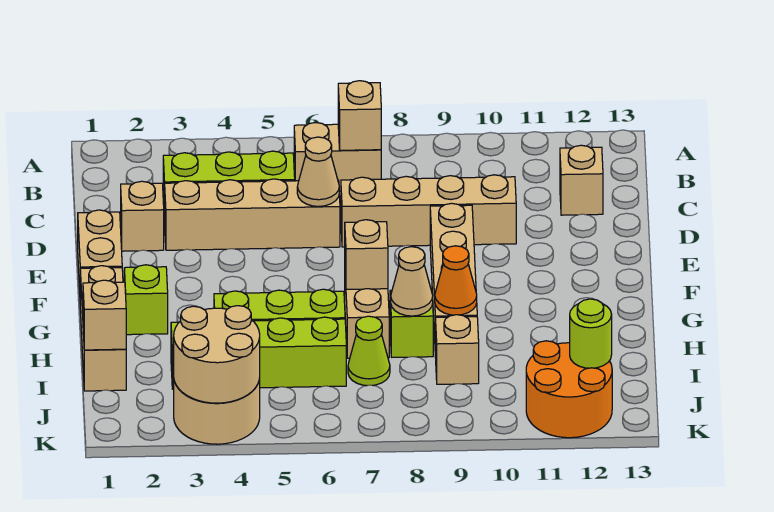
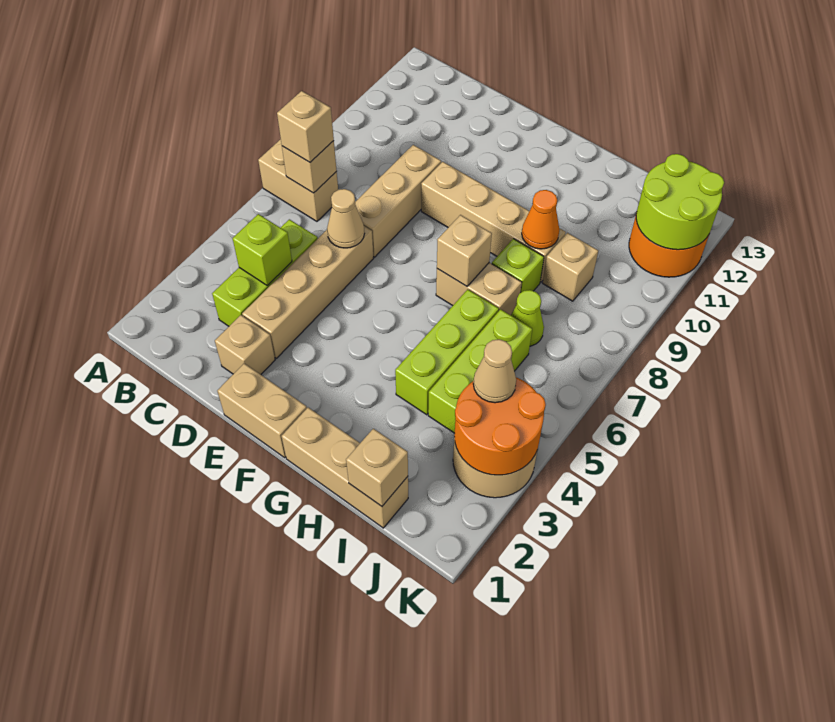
tan brick B6:B7 level 1 -> tan brick A7:B7 level 1
tan brick C12 level 1 -> tan brick B7 level 3
tan brick D7:D10 level 1 -> tan brick D7:D9 level 1
lime brick G2 level 1 -> lime brick C4 level 2
tan cone H8 level 2 -> tan cone J4 level 3
lime brick I3:I6 level 1 -> lime brick I4:I6 level 1
tan round brick J3:K4 level 2 -> orange round brick J3:K4 level 2
lime round brick J12 level 2 -> lime round brick J11:K12 level 2

